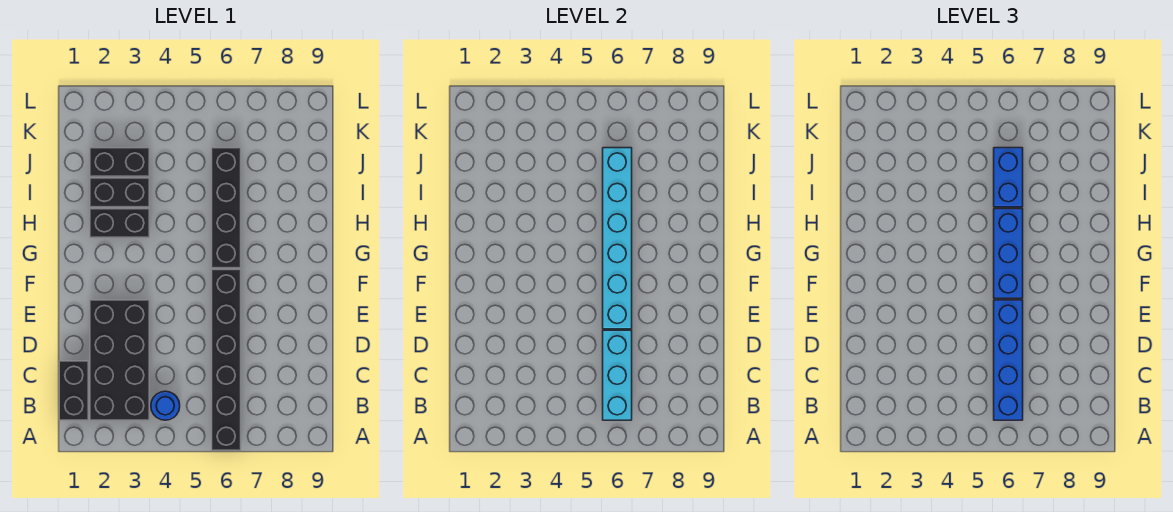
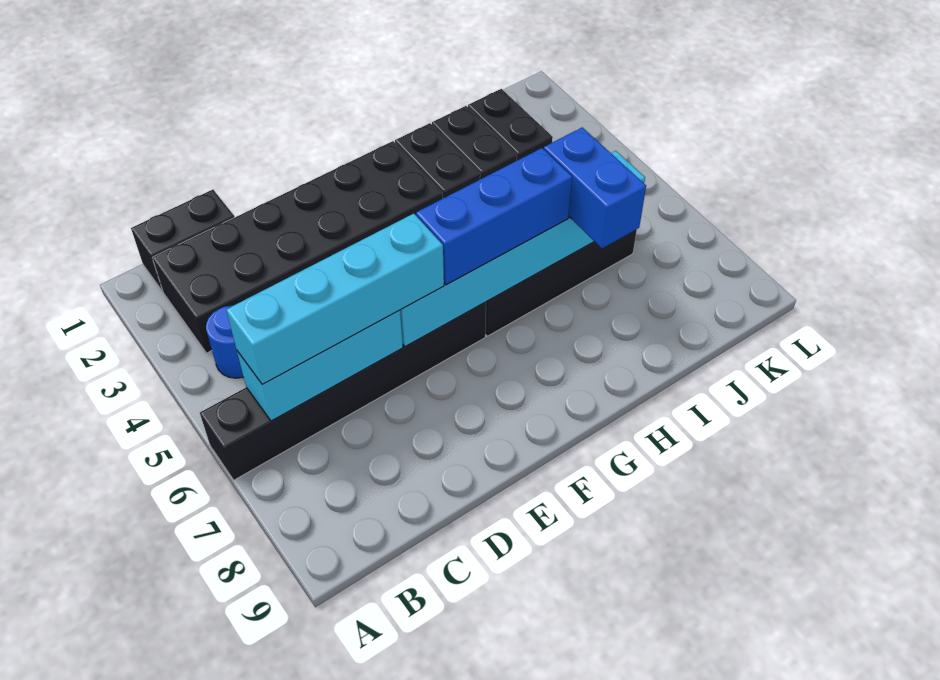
black brick B2:E3 level 1 -> black brick B2:G3 level 1
blue brick B6:E6 level 3 -> cyan brick B6:E6 level 3
blue brick I6:J6 level 3 -> blue brick I6:I7 level 3

